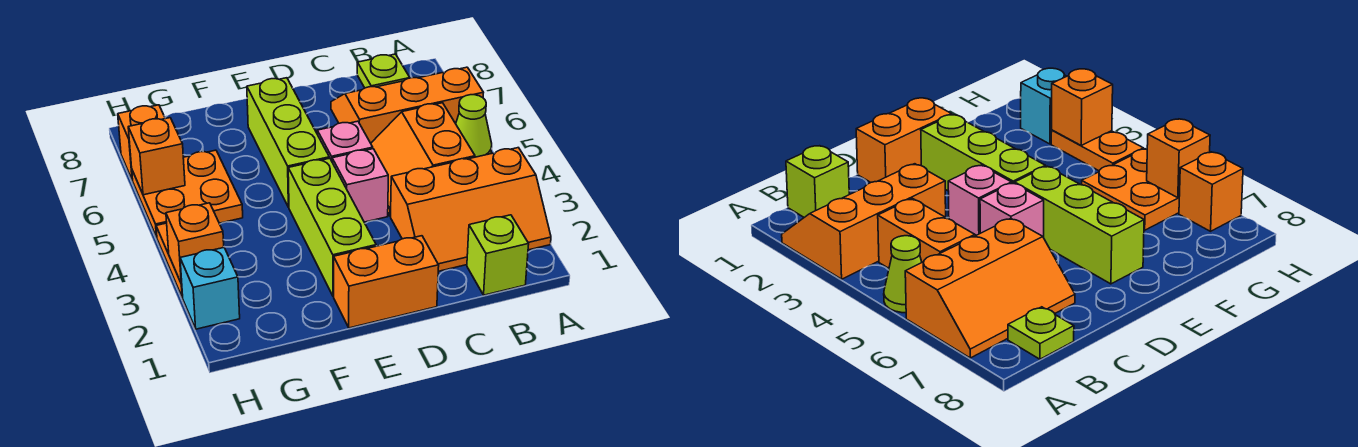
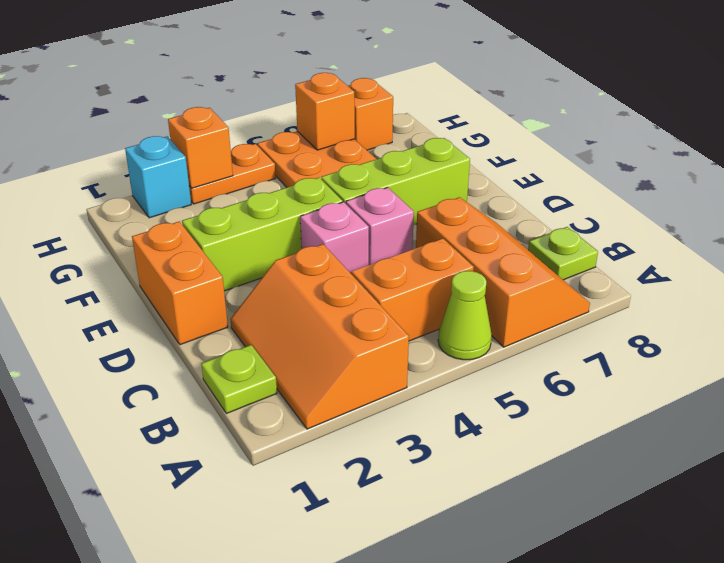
lime brick B1 level 1 -> lime plate B1 level 1

